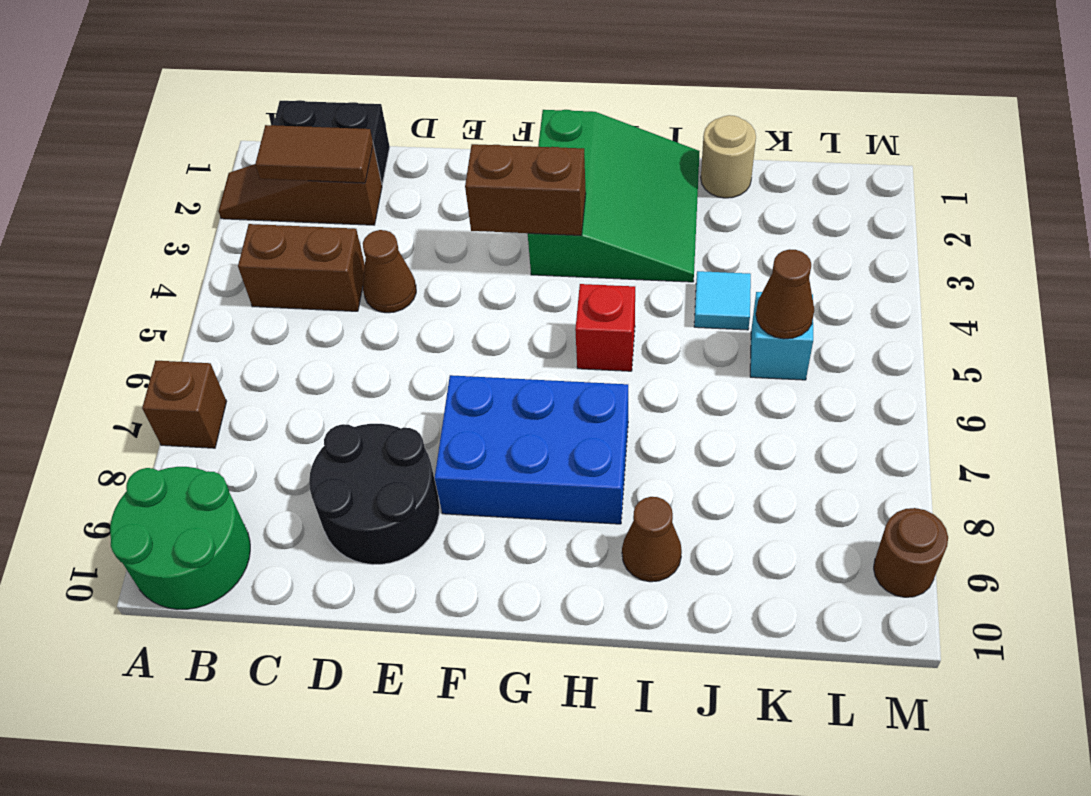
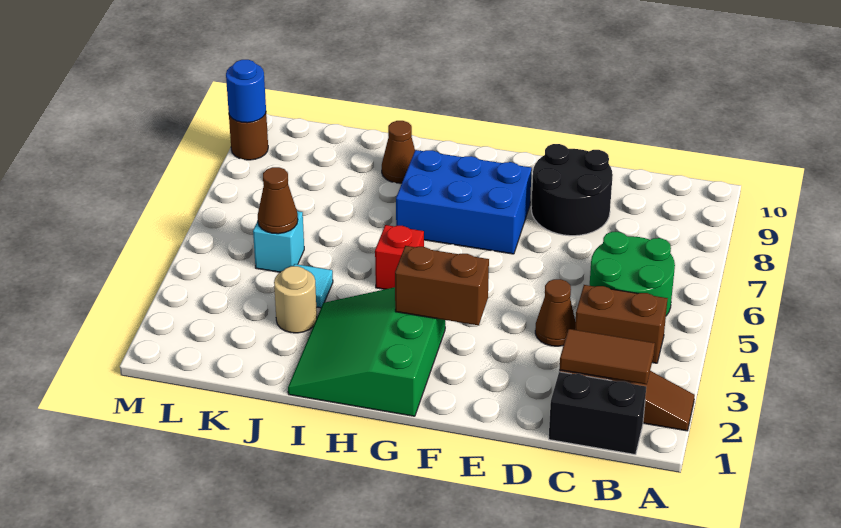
brown brick A7 level 1 -> none
green round brick A9:B10 level 1 -> green round brick B5:C6 level 1
tan round brick J1 level 1 -> tan round brick J3 level 1
none -> blue round brick M9 level 2

